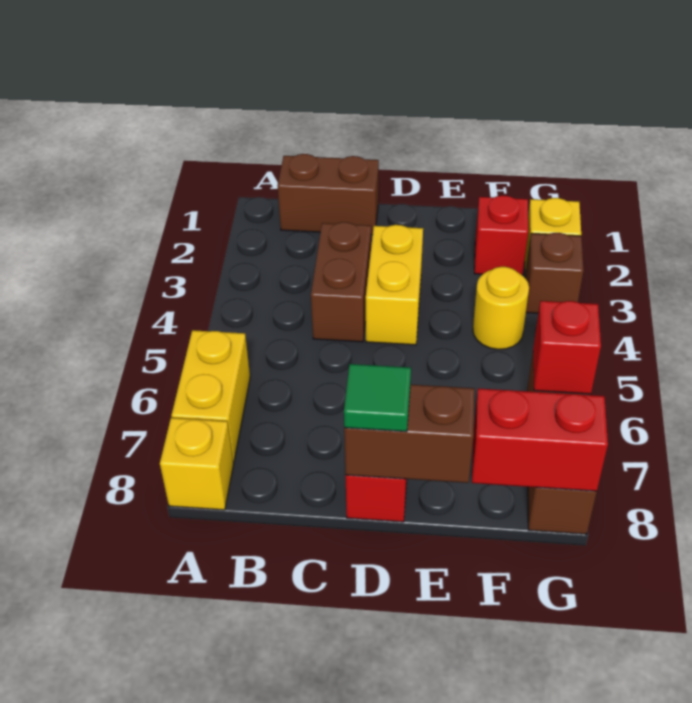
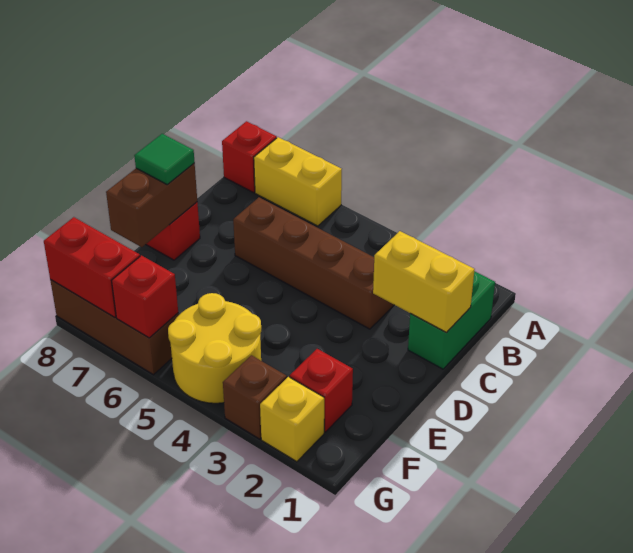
yellow brick A8 level 1 -> red brick A8 level 1
brown brick B1:C1 level 1 -> green brick B1:C1 level 1
brown brick C3:C4 level 1 -> brown brick C3:C6 level 1
yellow brick D3:D4 level 1 -> yellow brick C1:C2 level 2
yellow round brick F4 level 1 -> yellow round brick F4:G5 level 1
red brick F8:G8 level 2 -> red brick G7:G8 level 2

